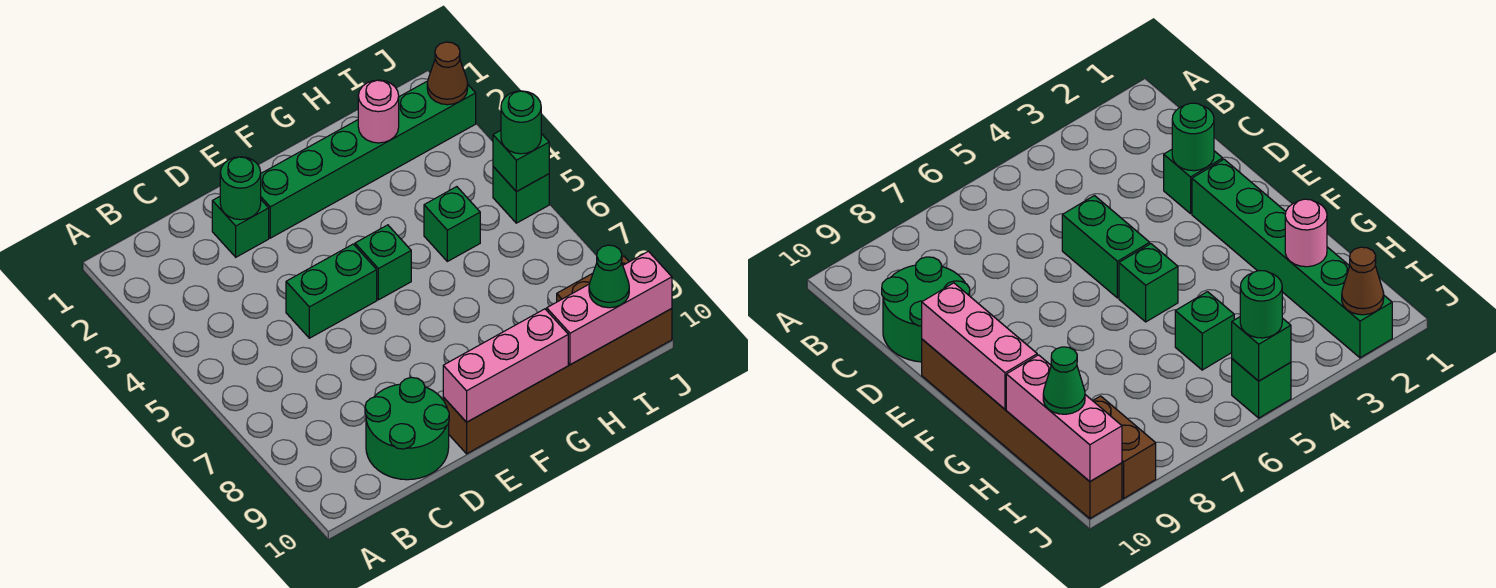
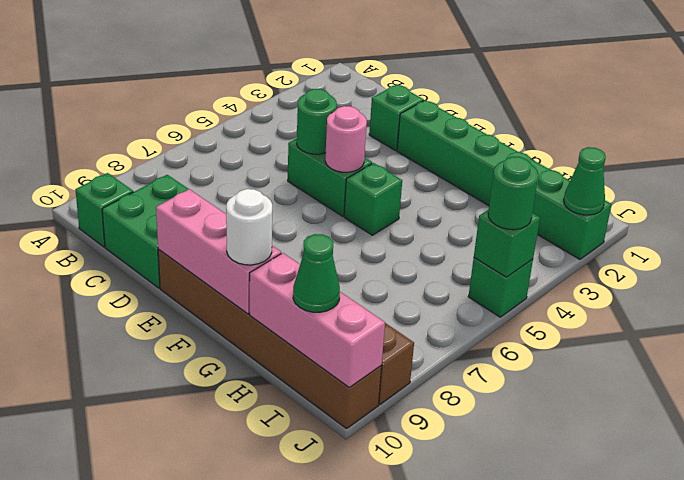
green round brick C9:D10 level 1 -> green brick C9:D10 level 1
green round brick D2 level 2 -> green round brick D5 level 2
none -> white round brick G10 level 3
pink round brick H2 level 2 -> pink round brick E5 level 2
green brick H5 level 1 -> green brick B10 level 1
brown cone J2 level 2 -> green cone J2 level 2

